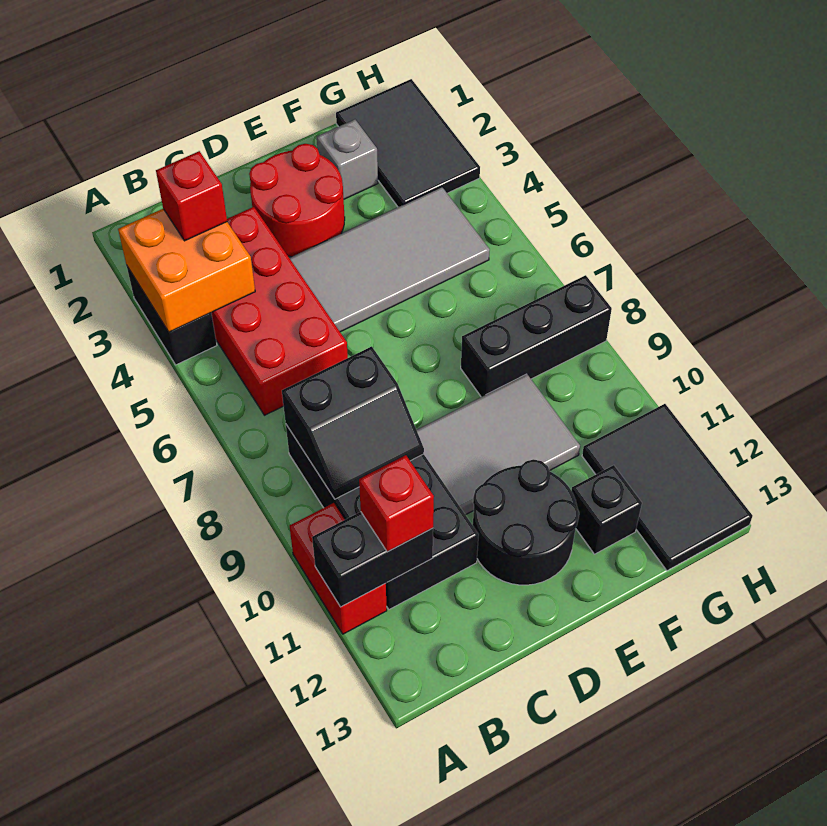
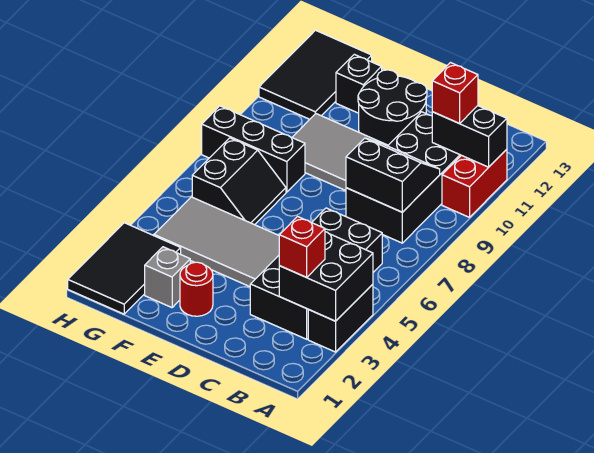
orange brick A3:B4 level 2 -> black brick A3:B4 level 2
red brick B3:C6 level 1 -> black brick B3:C6 level 1
red round brick D2:E3 level 1 -> red round brick E2 level 1
none -> black slope F6:G7 level 1 top G

